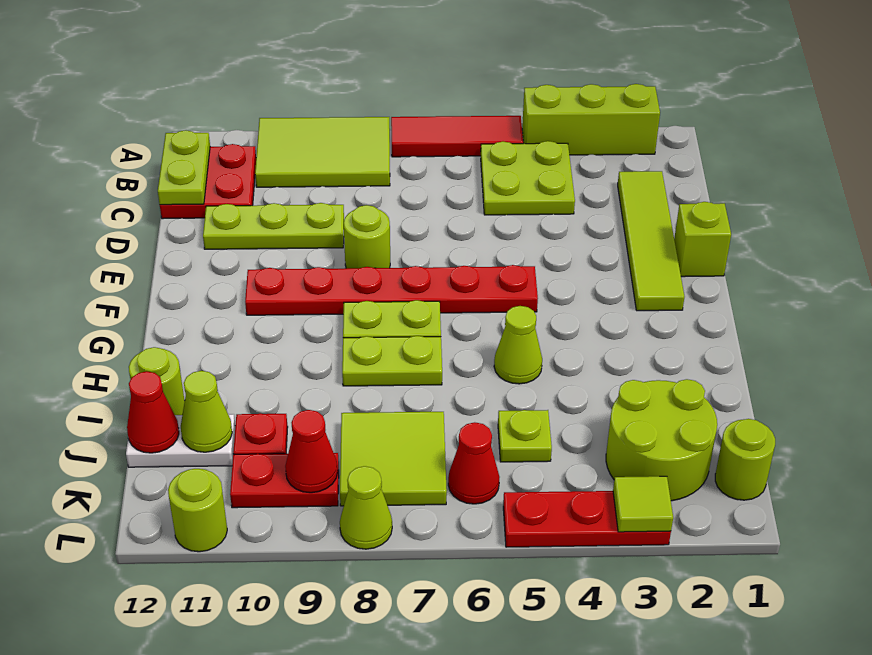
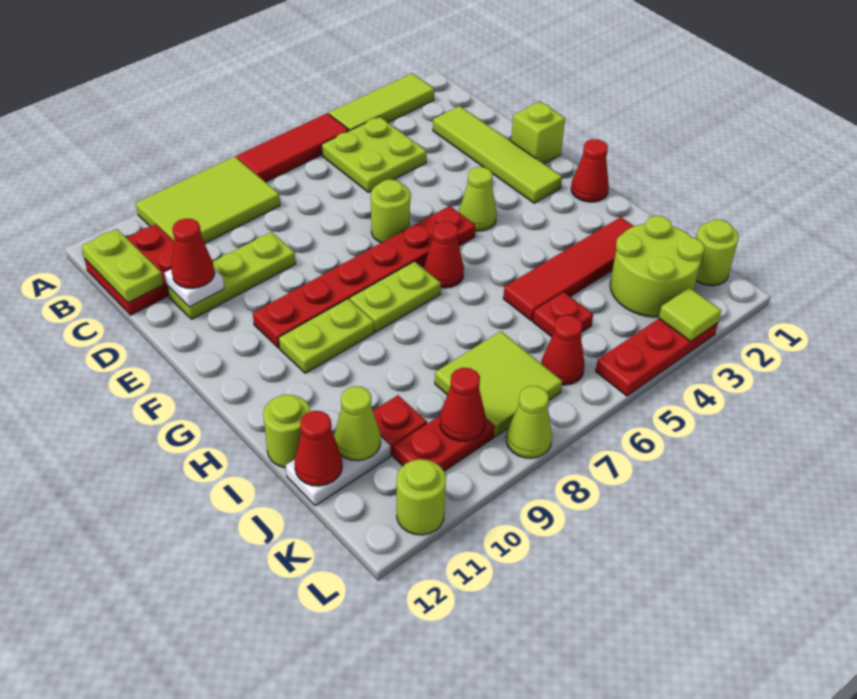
lime brick A2:A4 level 1 -> lime tile A2:A4 level 1
none -> white plate D11 level 2
none -> red cone D11 level 3
lime round brick E8 level 1 -> lime round brick E6 level 1
none -> red cone G1 level 1
none -> red cone G6 level 1
lime cone H5 level 1 -> lime cone F4 level 1
lime plate H7:H8 level 1 -> lime plate G9:G10 level 1
none -> red tile I2:I5 level 1
lime plate J5 level 1 -> red plate J5 level 1

